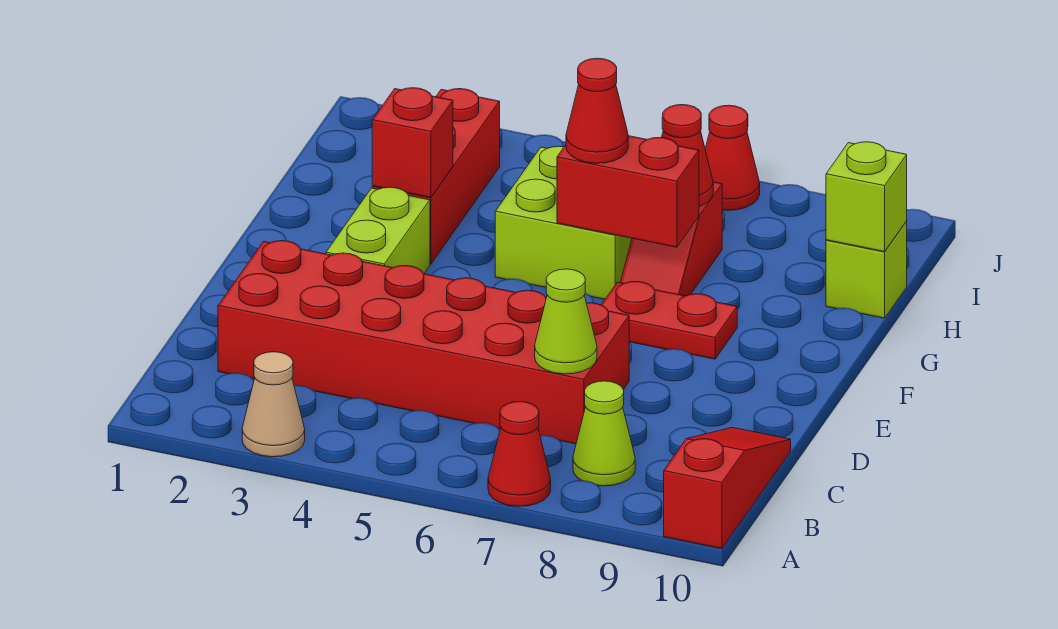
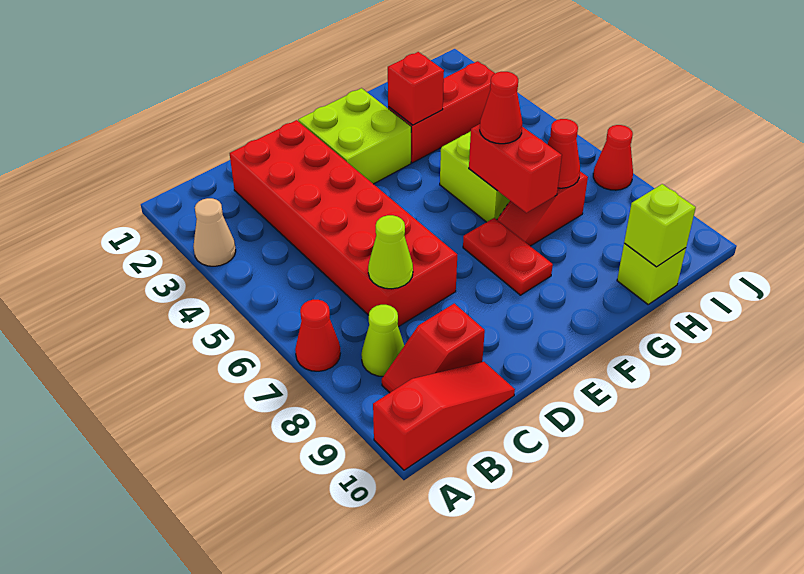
none -> red slope B9:C9 level 1 top C
lime brick E3:F3 level 1 -> lime brick E2:F3 level 1

